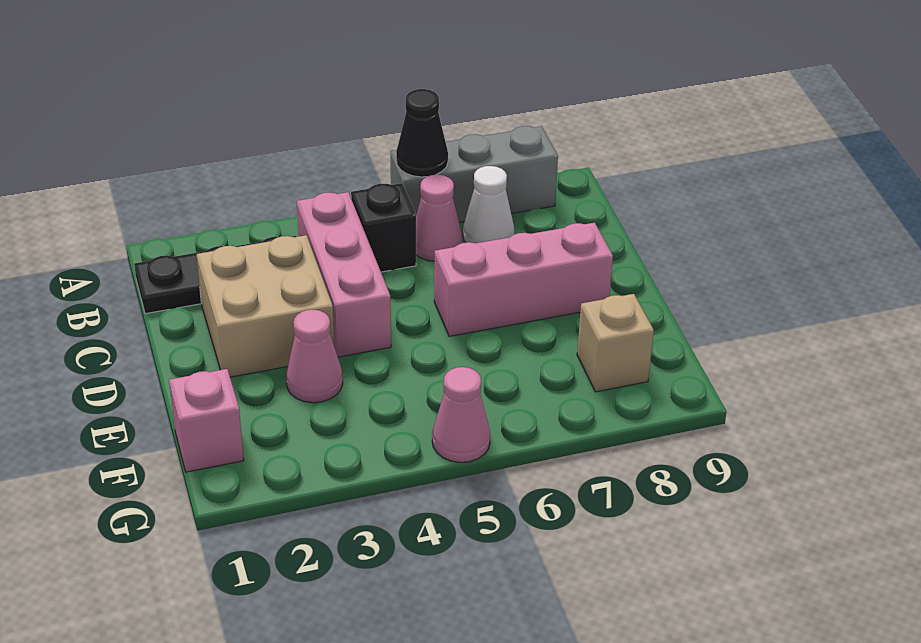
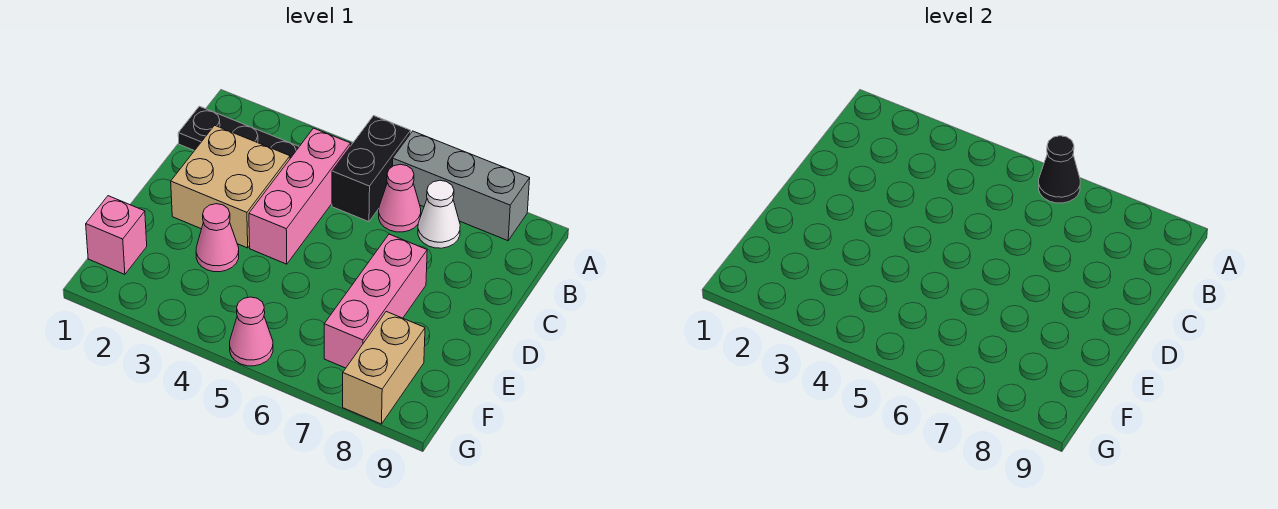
black brick B5 level 1 -> black brick A5:B5 level 1
pink brick D6:D8 level 1 -> pink brick D7:F7 level 1
tan brick F8 level 1 -> tan brick F8:G8 level 1

